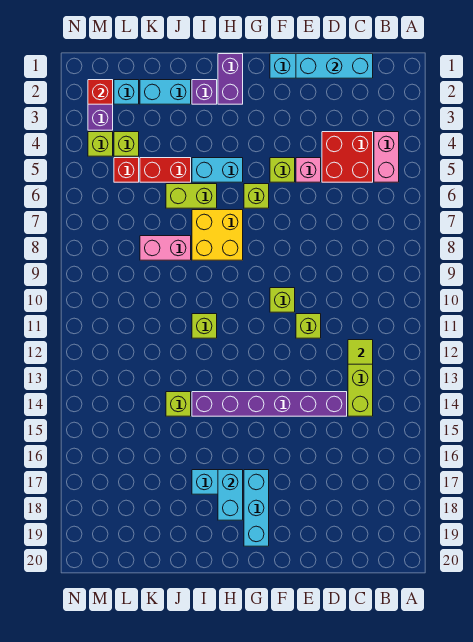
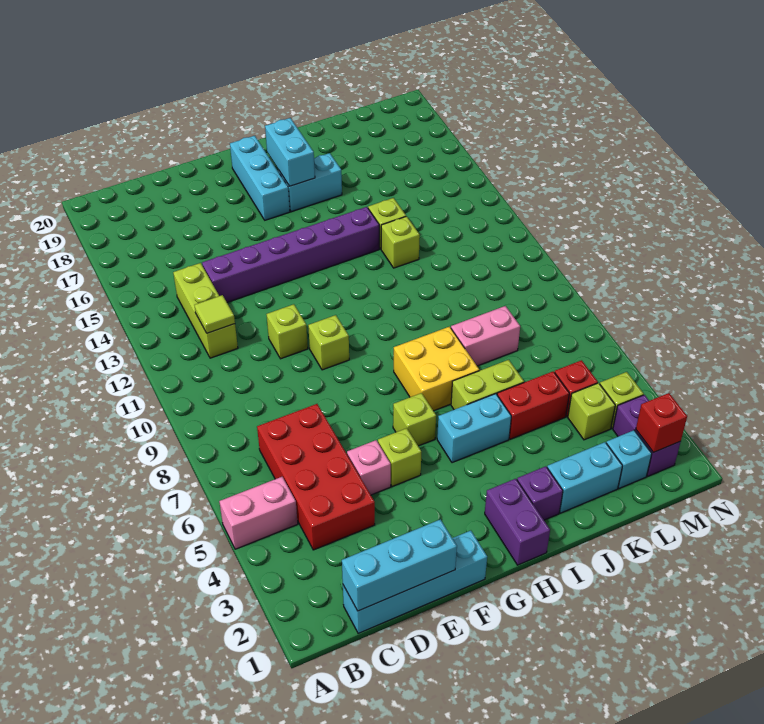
pink brick B4:B5 level 1 -> pink brick A5:B5 level 1
red brick C4:D5 level 1 -> red brick C4:D7 level 1
lime brick I11 level 1 -> lime brick J13 level 1

